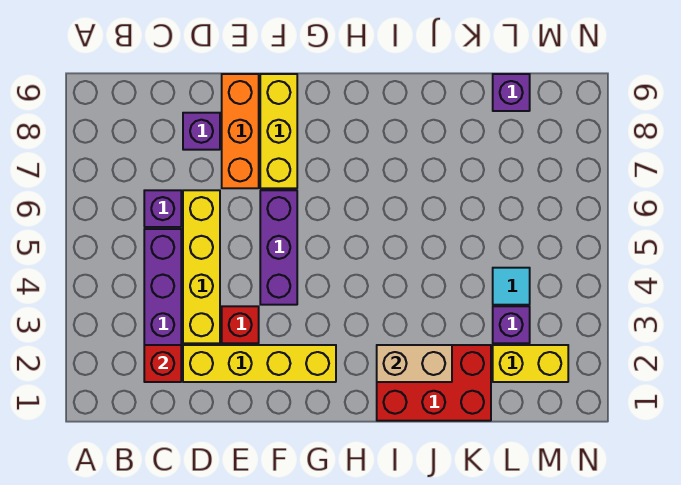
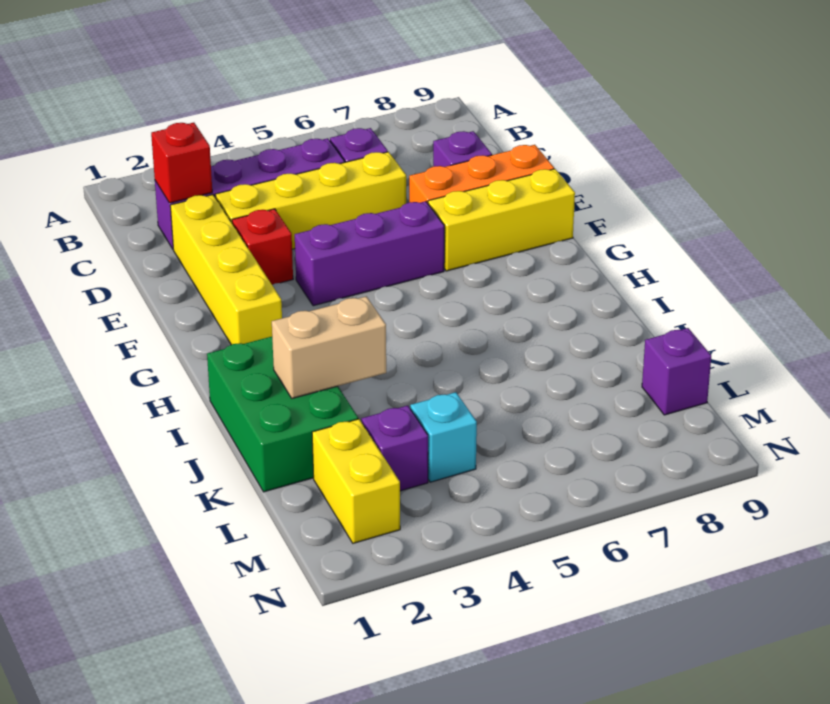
red brick I1:K2 level 1 -> green brick I1:K2 level 1
tan brick I2:J2 level 2 -> tan brick J2:J3 level 2
cyan tile L4 level 1 -> cyan brick L4 level 1

